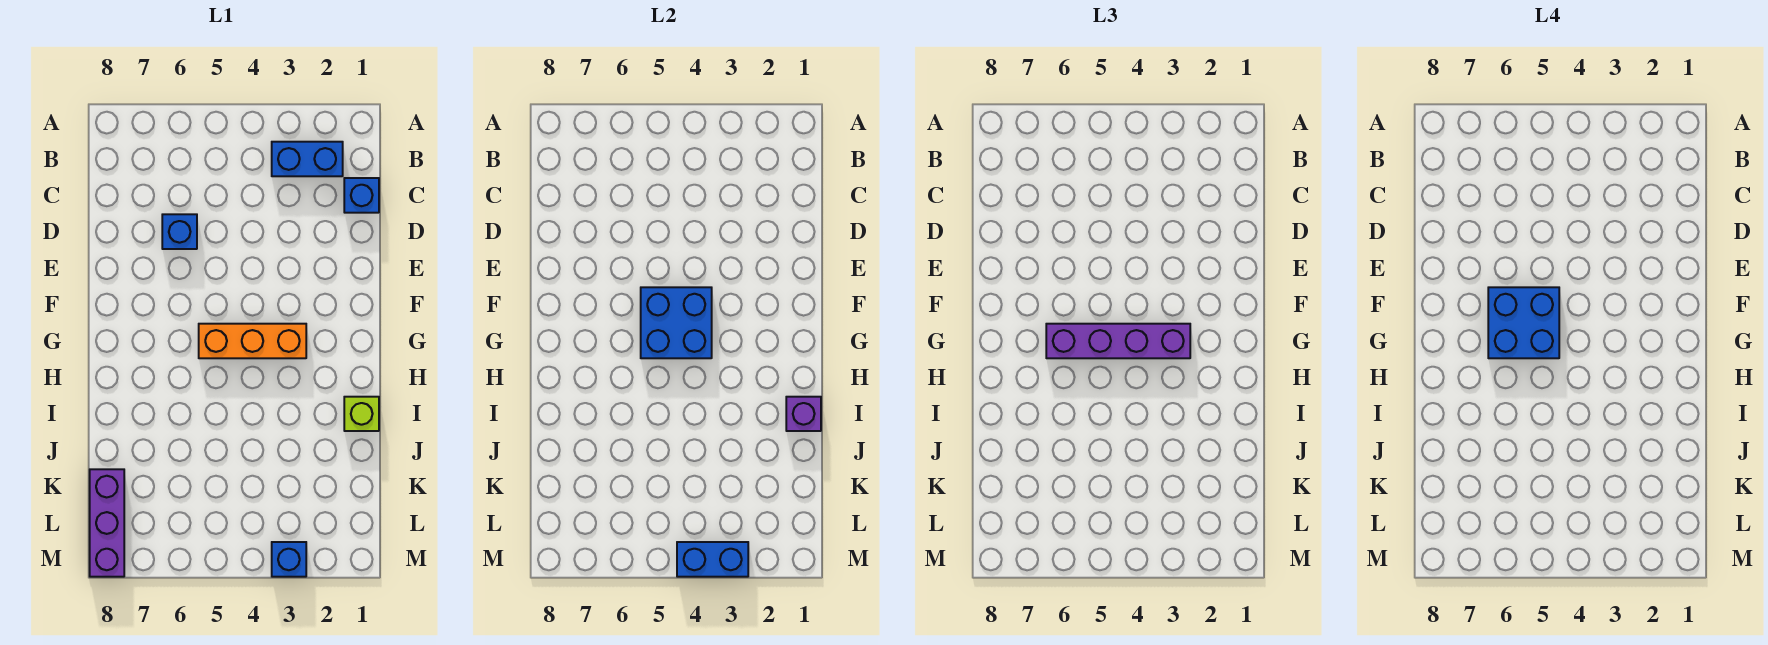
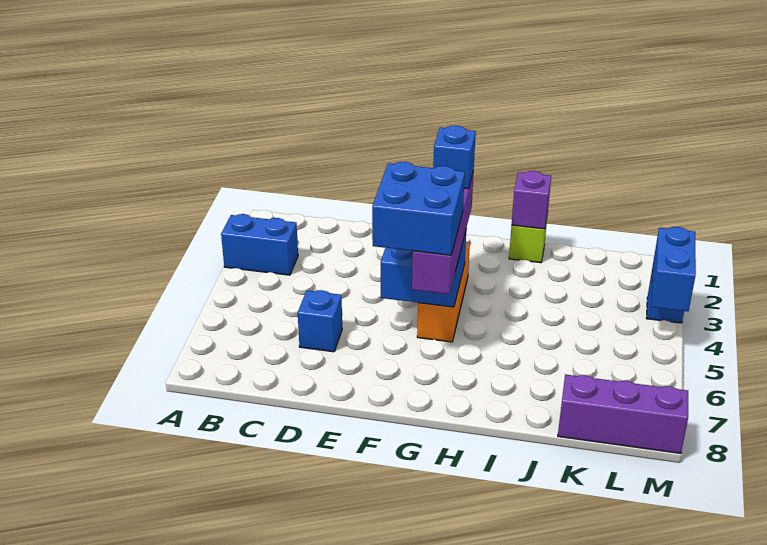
blue brick B2:B3 level 1 -> blue brick A3:B3 level 1
blue brick C1 level 1 -> blue brick G3 level 4

